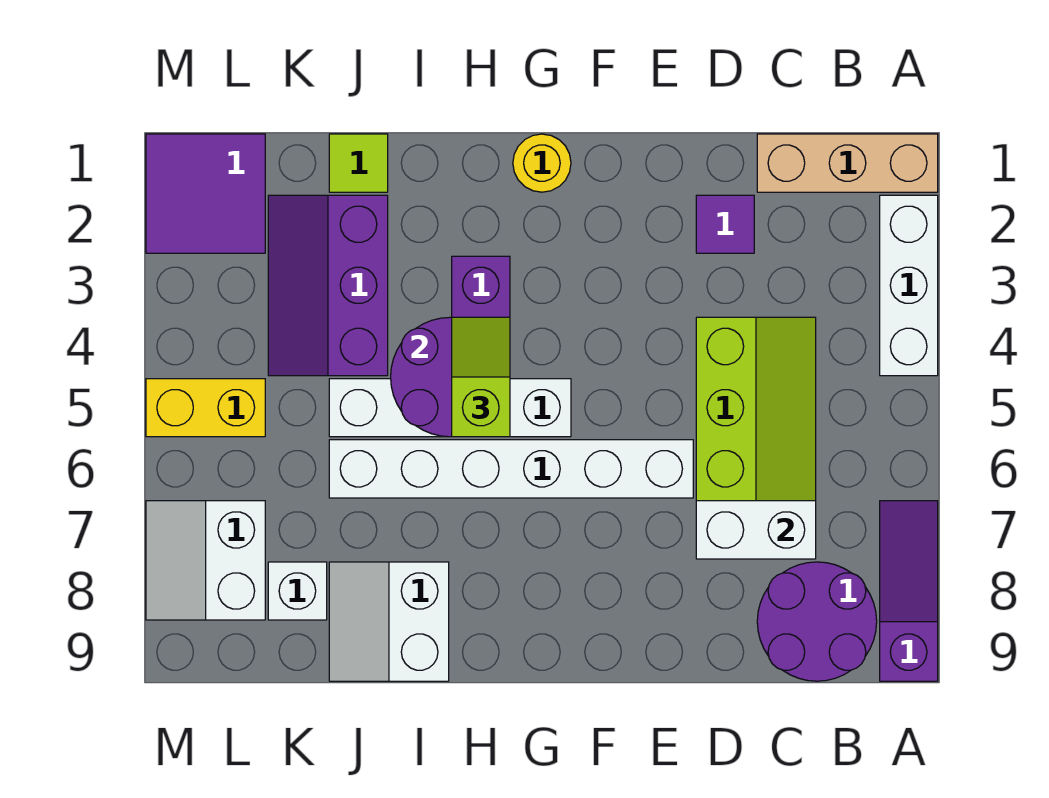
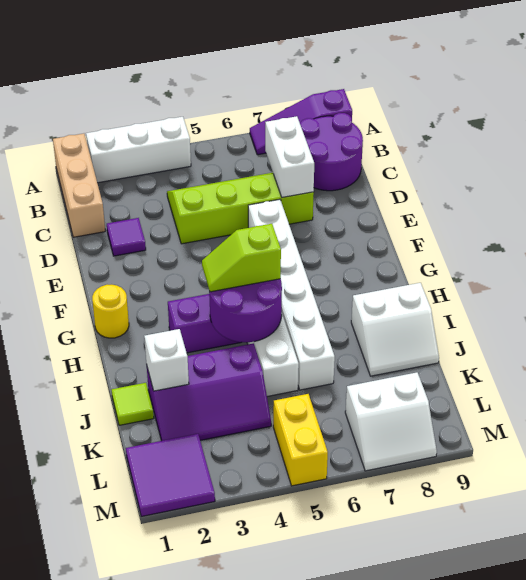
white brick K8 level 1 -> white brick J2 level 2

